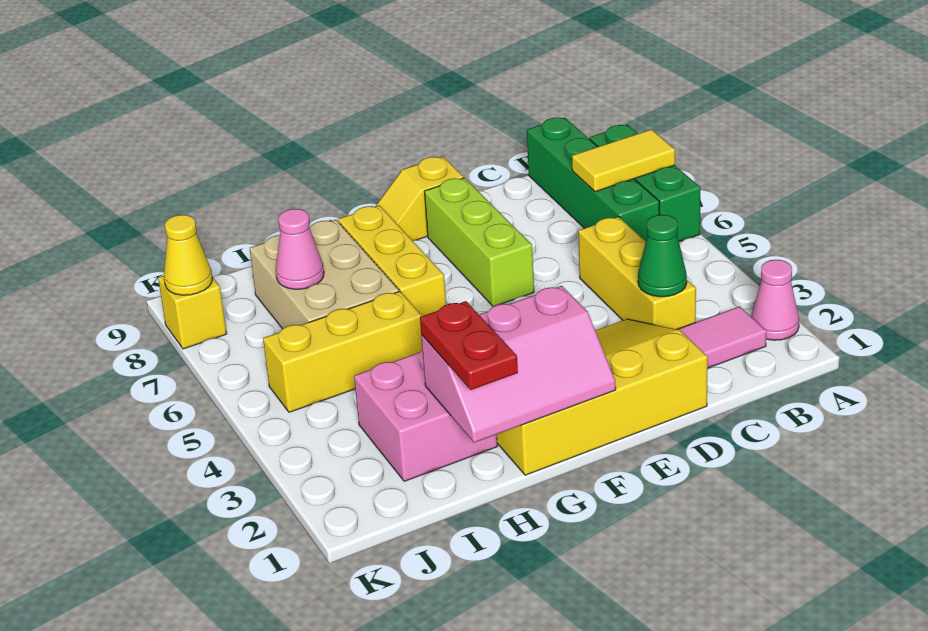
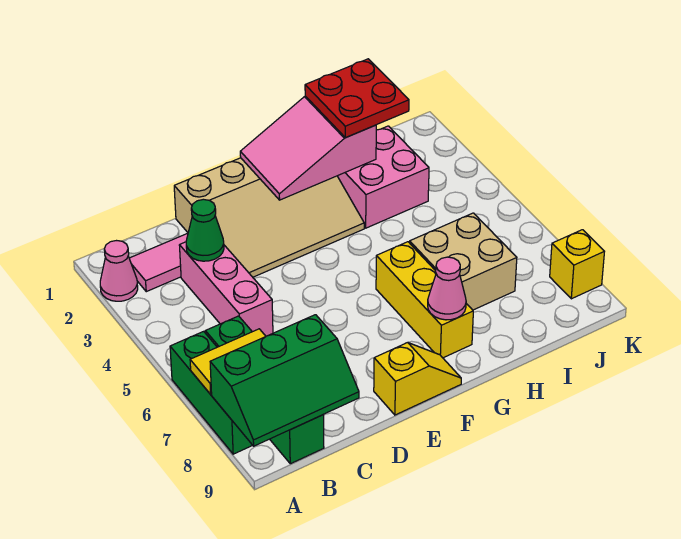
none -> green slope A8:C9 level 2 top 8
yellow brick C3:C5 level 1 -> pink brick C3:C5 level 1
yellow slope D1:G3 level 1 top 1 -> tan slope D1:G3 level 1 top 1
lime brick E6:E8 level 1 -> none
pink slope F1:H2 level 2 top 2 -> pink slope F1:H2 level 2 top H
red plate H1:H2 level 3 -> red plate H1:I2 level 3
yellow brick H5:J5 level 1 -> none
tan brick H6:I8 level 1 -> tan brick H6:I7 level 1
pink cone I7 level 2 -> pink cone G8 level 2
yellow cone K8 level 2 -> none

